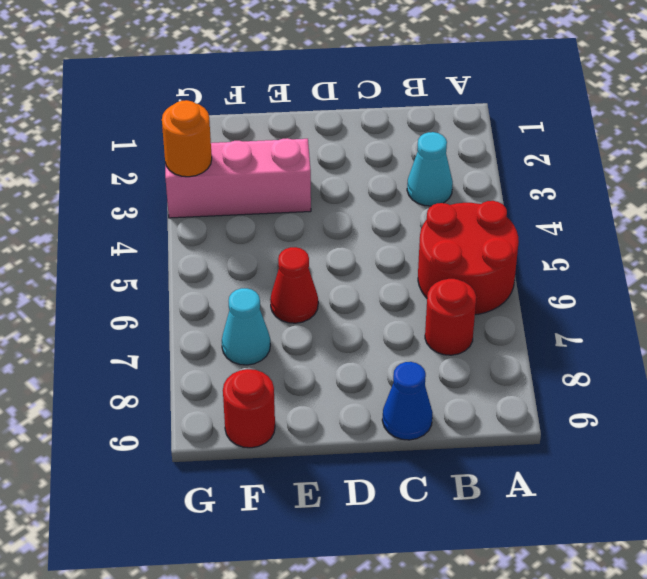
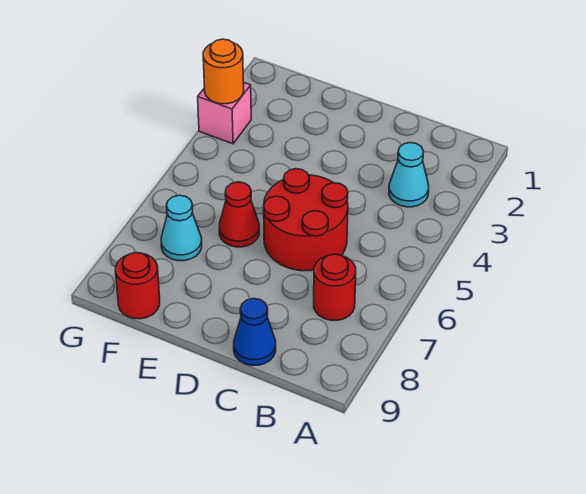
red round brick A5:B6 level 1 -> red round brick C5:D6 level 1
pink brick E3:G3 level 1 -> pink brick G3 level 1

